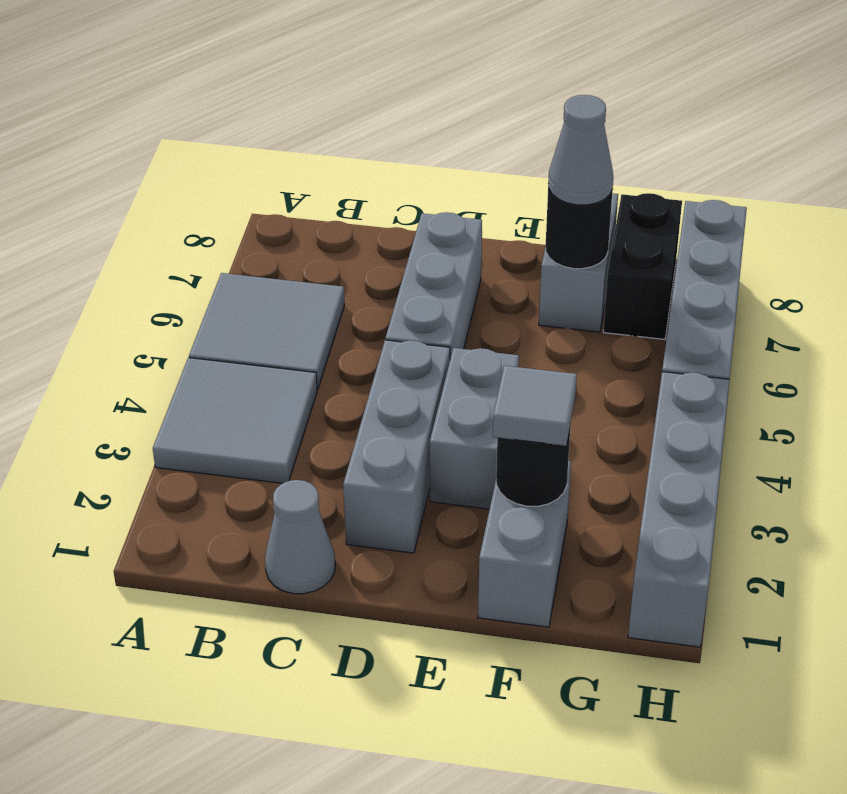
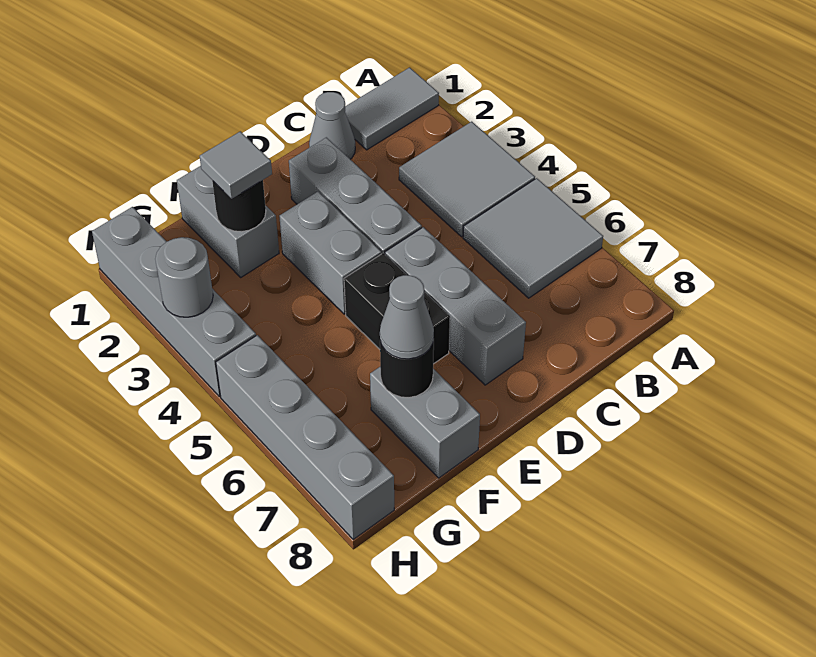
none -> grey tile A1:B1 level 1
black brick G7:G8 level 1 -> black brick E5:E6 level 1
none -> grey round brick H3 level 2

